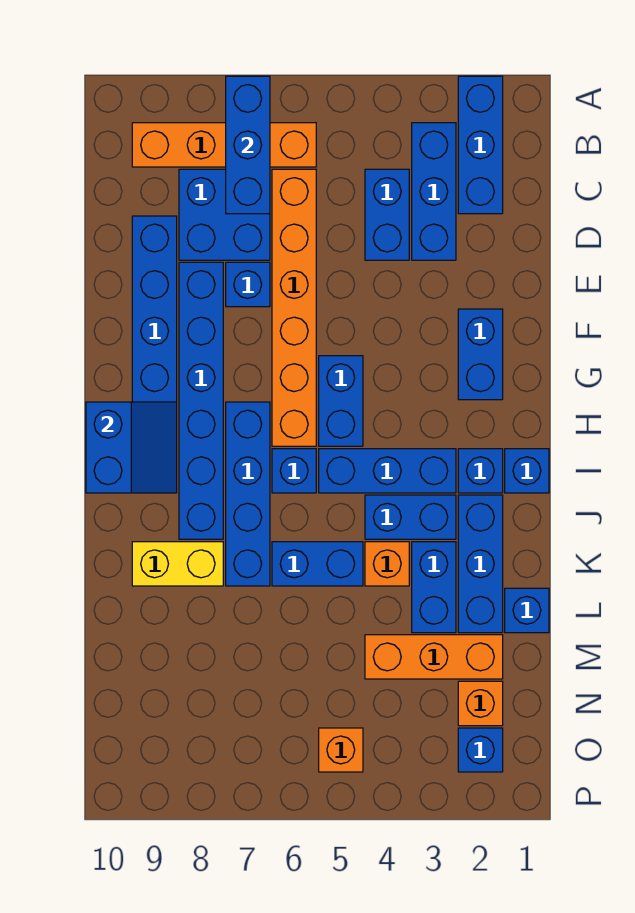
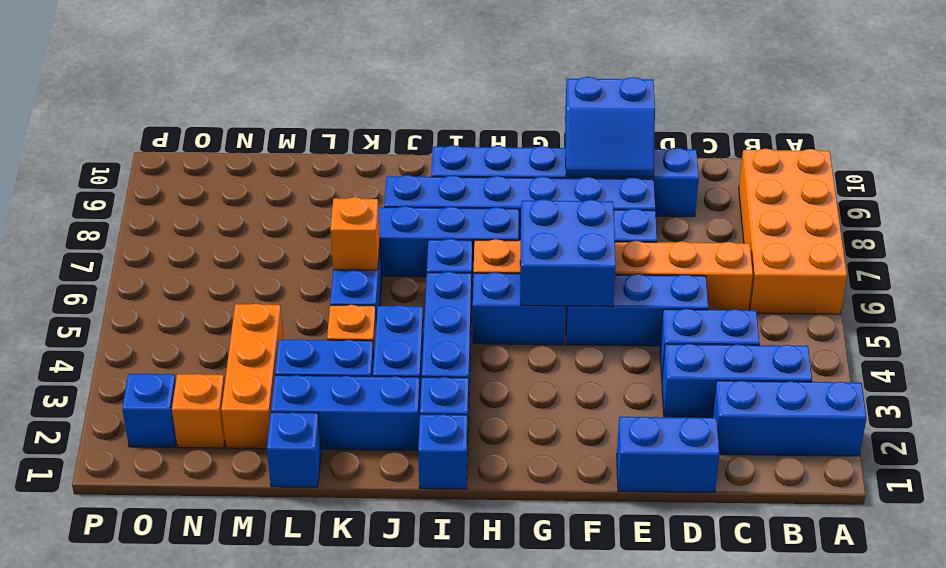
blue brick A7:C7 level 2 -> blue brick D5:F5 level 1
orange brick B6:B9 level 1 -> orange brick A6:B9 level 1
blue brick C7:D8 level 1 -> blue brick F5:G6 level 2
blue brick F2:G2 level 1 -> blue brick D1:E1 level 1
blue slope H9:I10 level 2 top 10 -> blue slope E9:F10 level 2 top 10
yellow brick K8:K9 level 1 -> none
orange brick O5 level 1 -> orange brick K6 level 2

